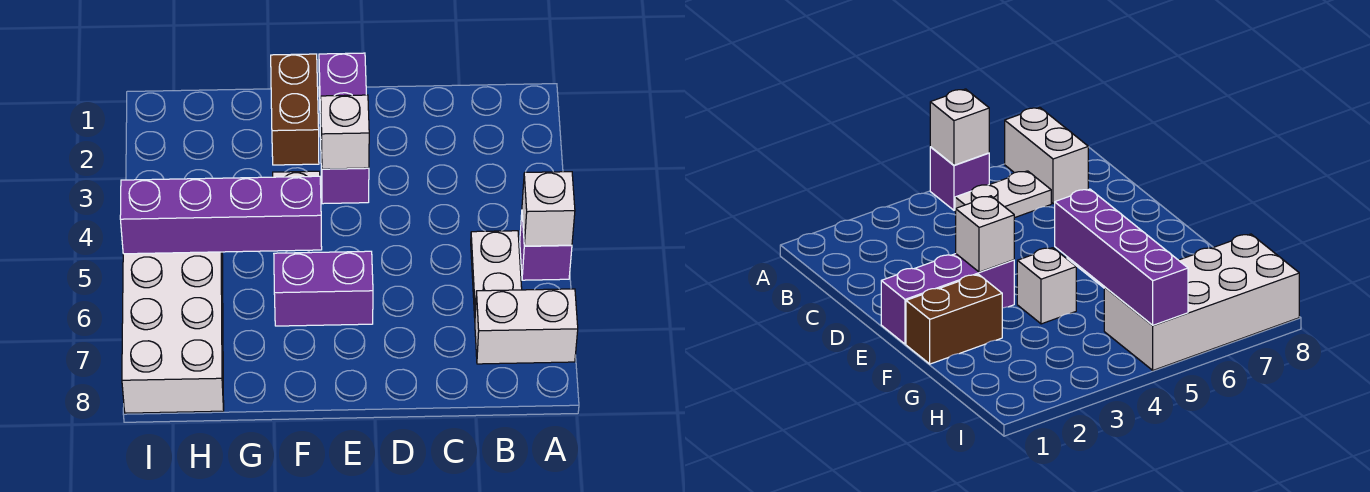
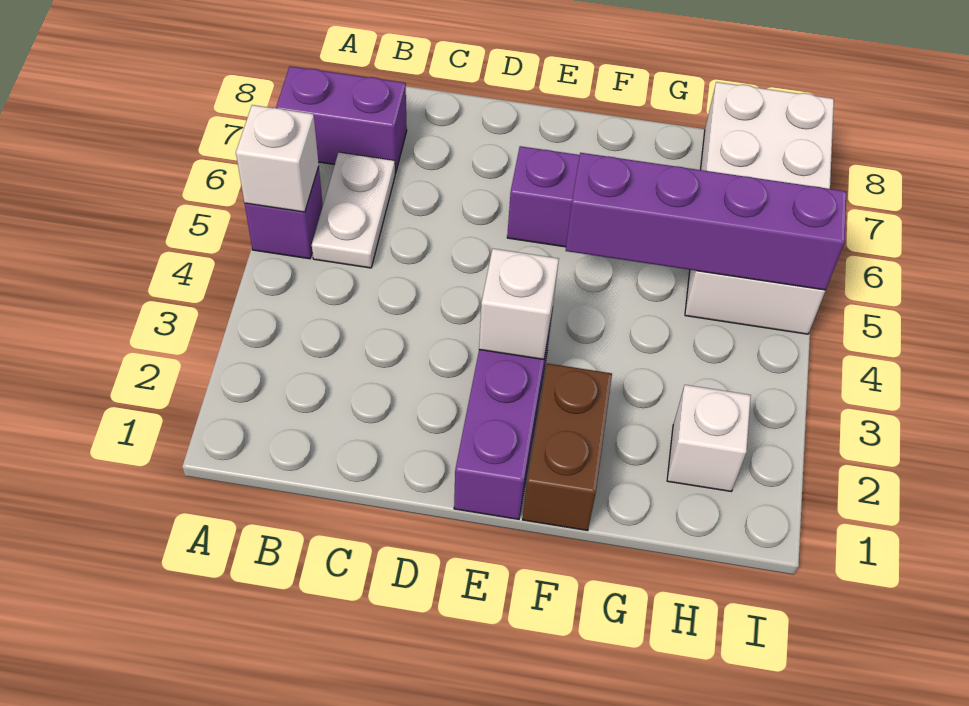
white brick A7:B7 level 1 -> purple brick A7:B7 level 1
white brick F4 level 1 -> white brick H2 level 1

